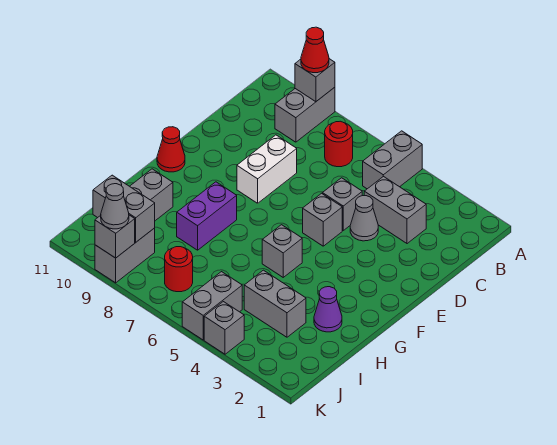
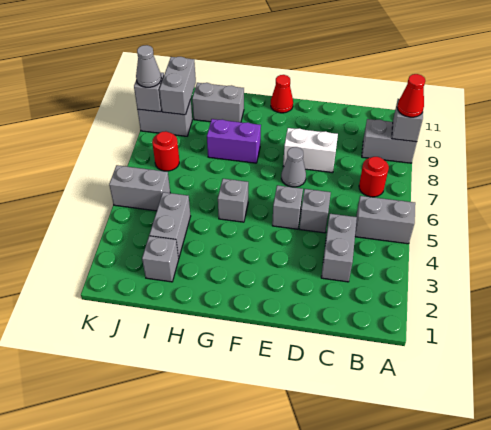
grey cone D4 level 1 -> grey cone E7 level 1
purple cone H2 level 1 -> none
grey brick K4 level 1 -> grey brick I2 level 1

